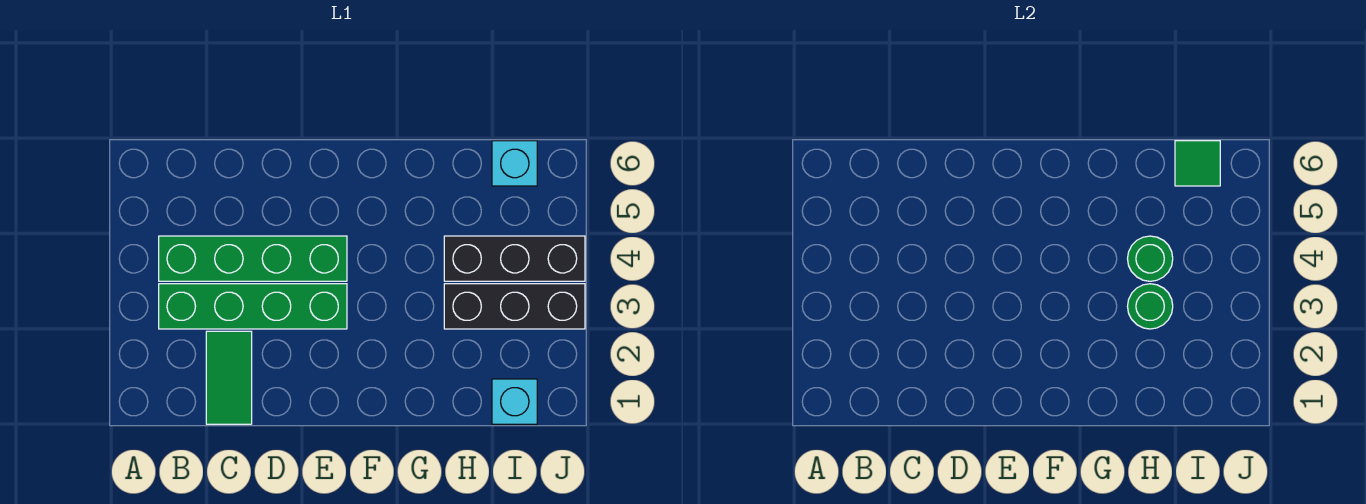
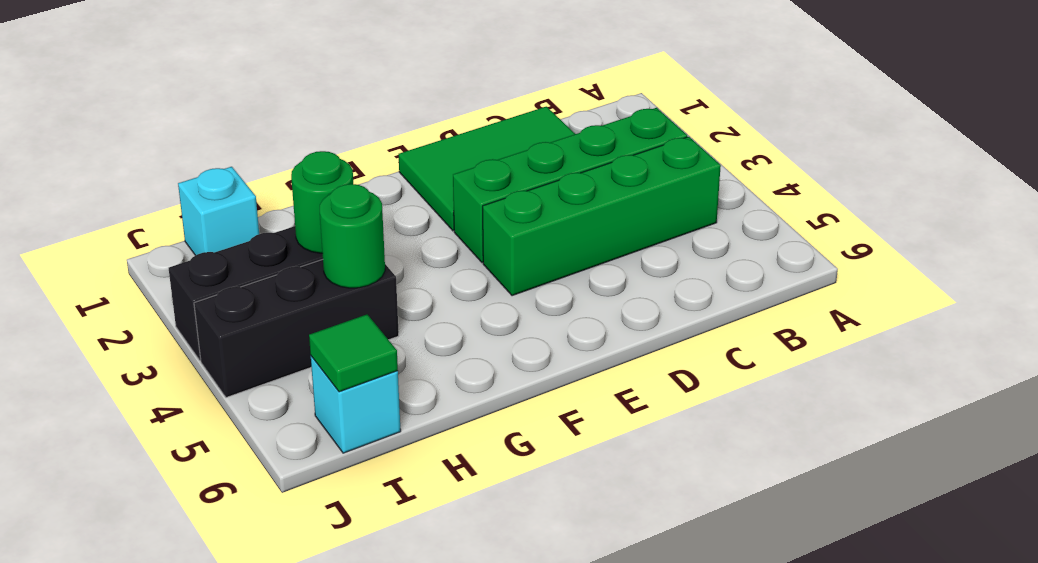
green tile C1:C2 level 1 -> green tile C1:E2 level 1

